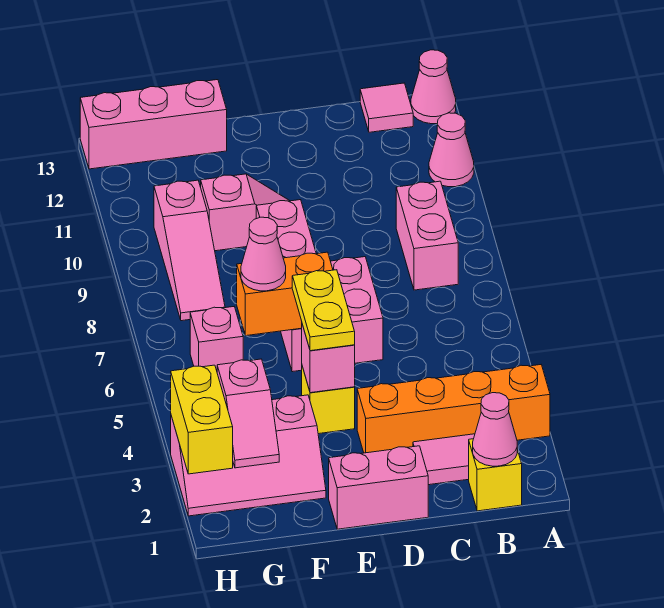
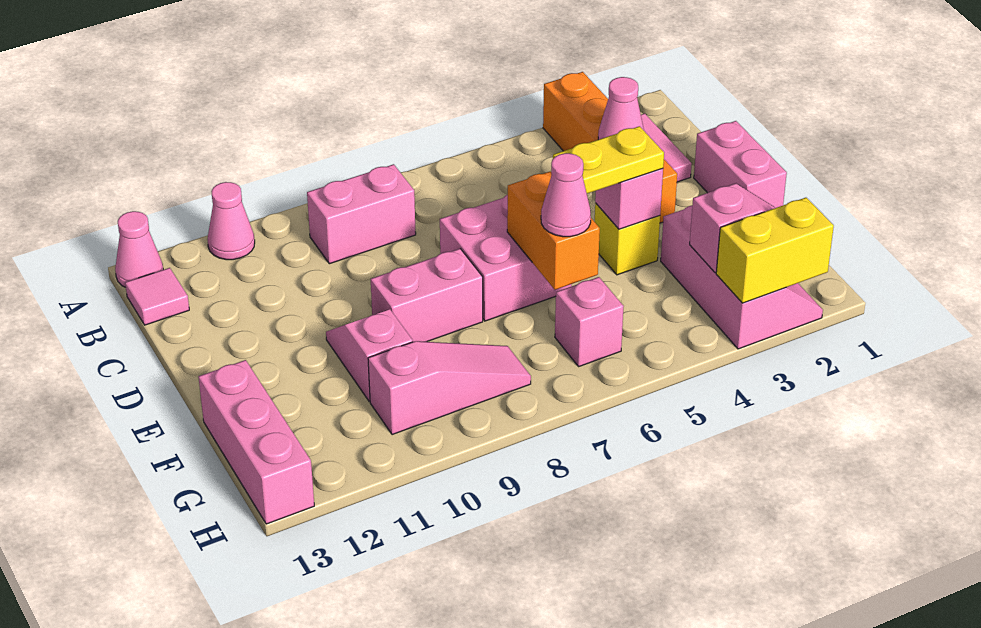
yellow brick B1 level 1 -> none
pink cone B1 level 2 -> pink cone C3 level 2

